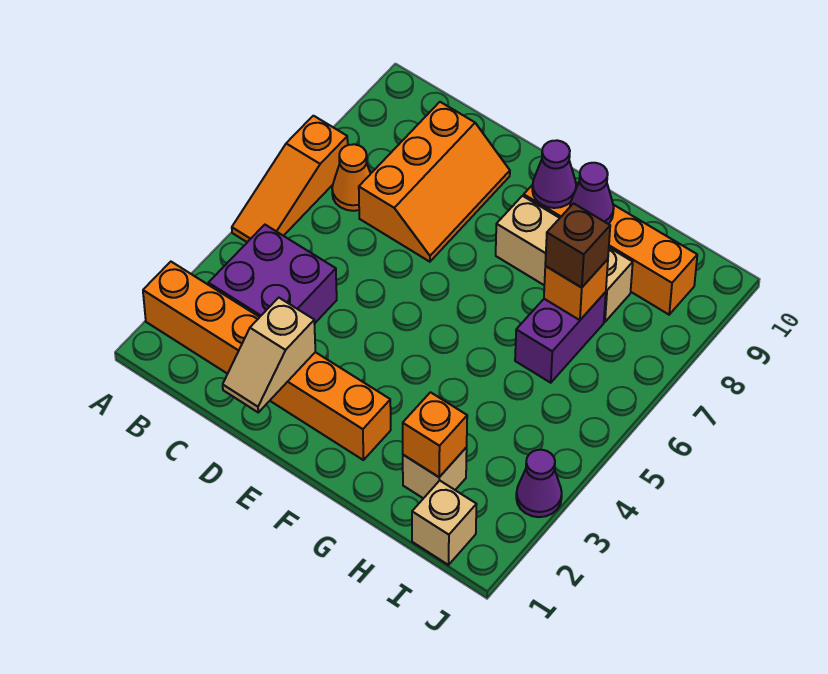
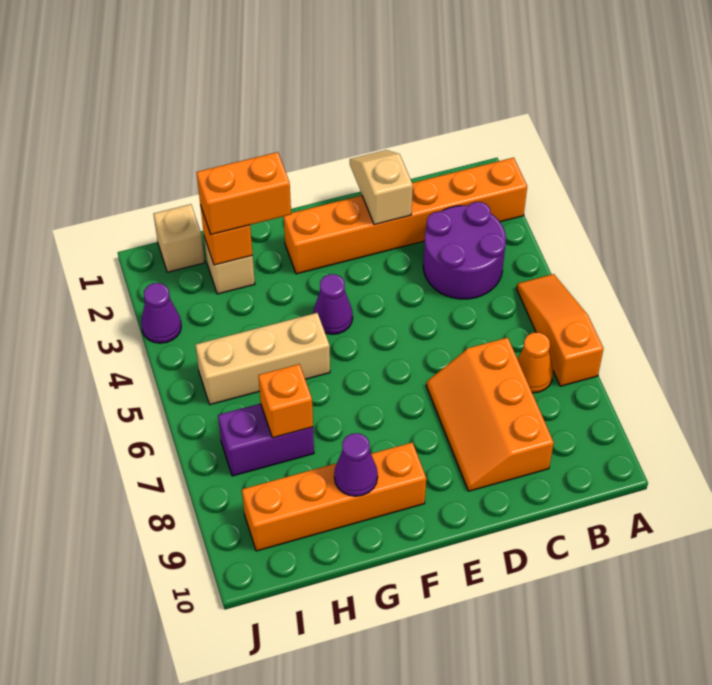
purple brick B3:C4 level 1 -> purple round brick B3:C4 level 1
tan brick F8:H8 level 1 -> tan brick G5:I5 level 1
purple cone F9 level 2 -> purple cone F4 level 1
none -> orange brick G2:H2 level 3
purple brick H6:H7 level 1 -> purple brick H7:I7 level 1
brown brick H7 level 3 -> none

